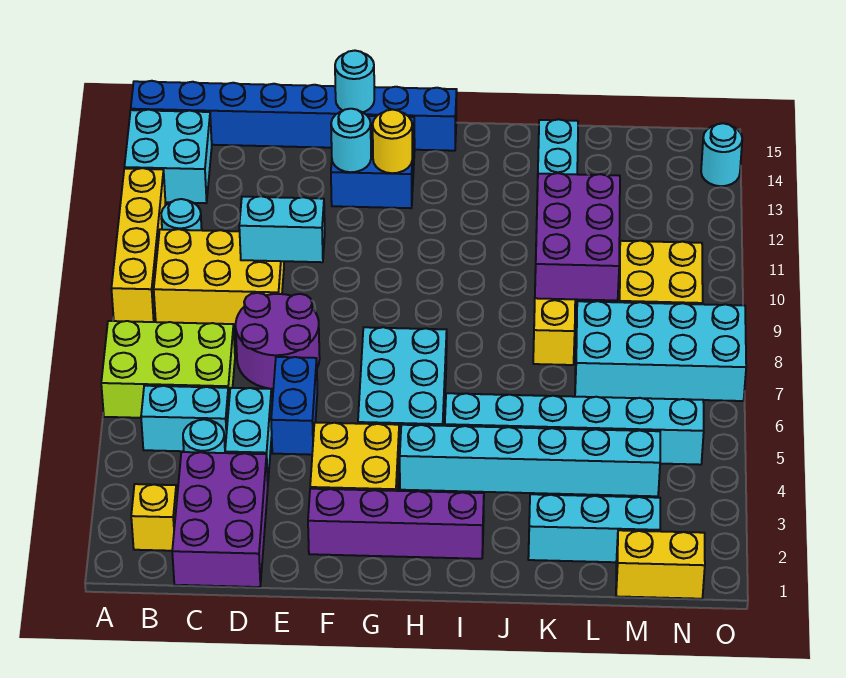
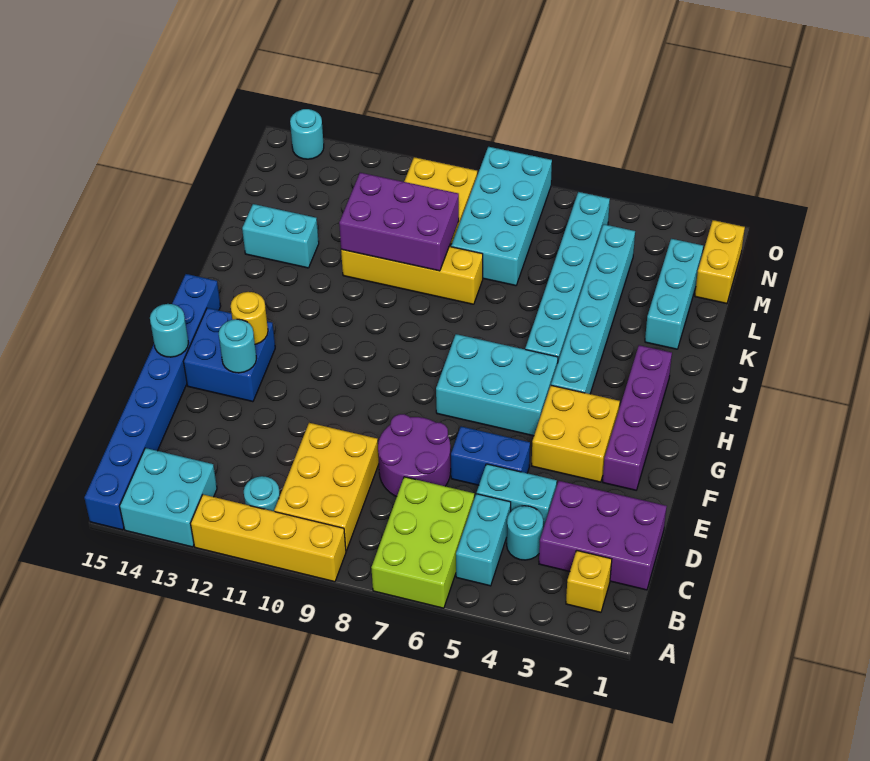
cyan brick D10:E10 level 2 -> none

